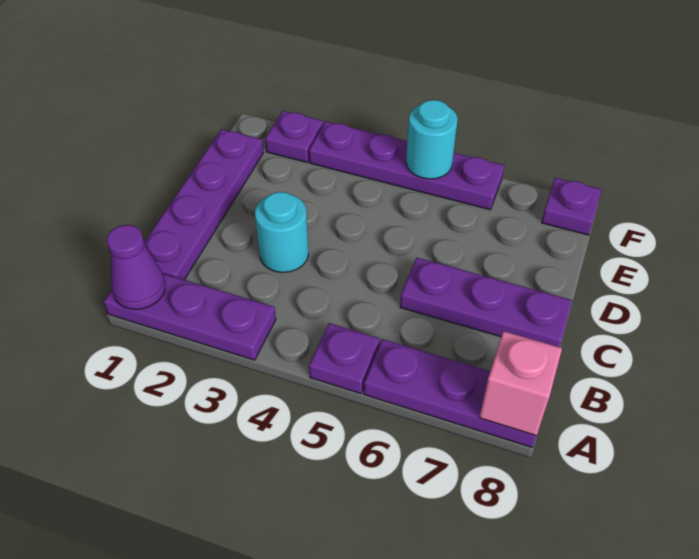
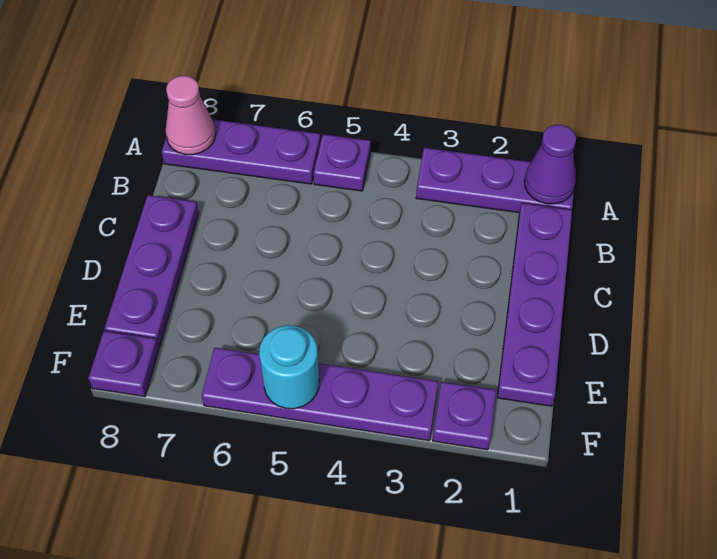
pink brick A8 level 2 -> pink cone A8 level 2
cyan round brick C3 level 1 -> none
purple plate C6:C8 level 1 -> purple plate C8:E8 level 1

